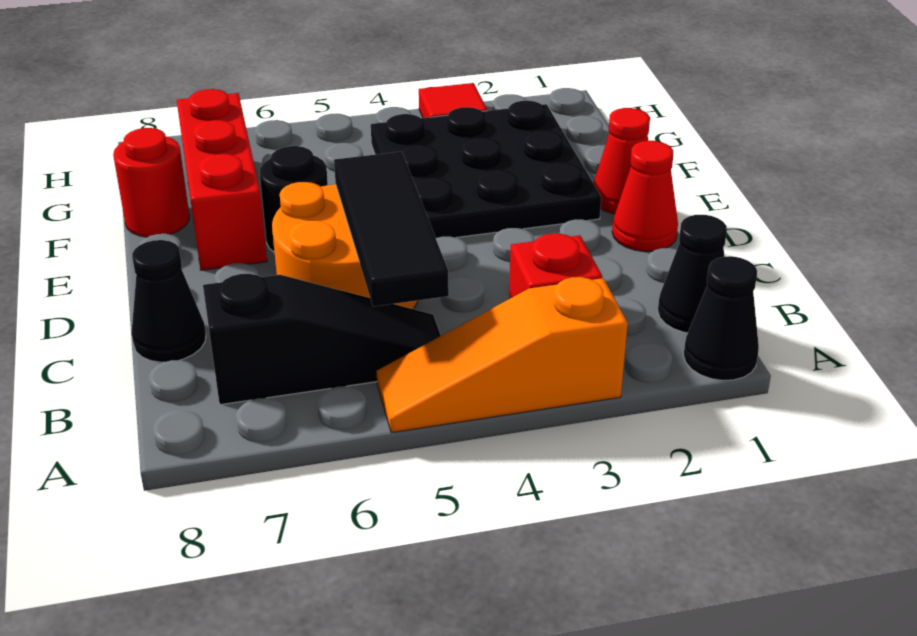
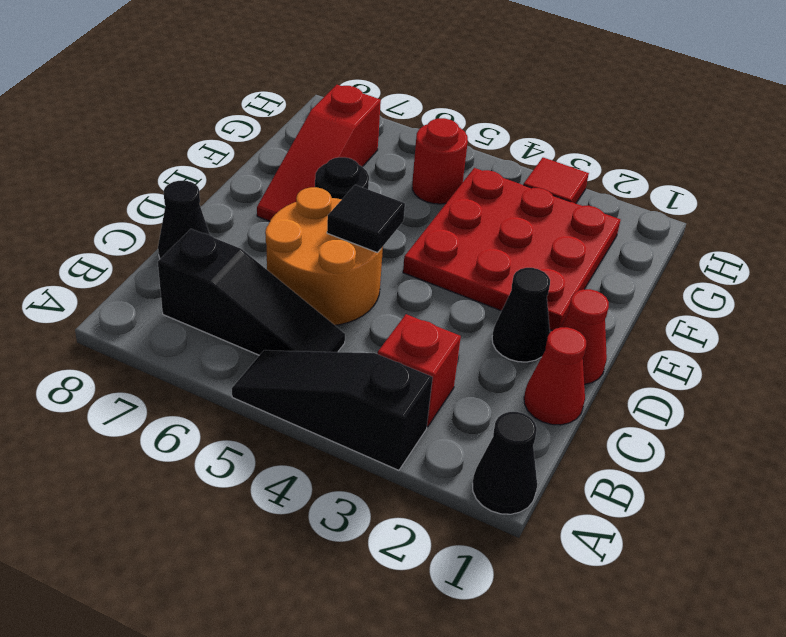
orange slope A3:A5 level 1 top 3 -> black slope A3:A5 level 1 top 3
black cone B1 level 1 -> black cone D2 level 1
black tile B5:D5 level 2 -> black tile D5 level 2
red cone E1 level 1 -> red cone C1 level 1
black plate E2:G4 level 1 -> red plate E2:G4 level 1
red brick E7:G7 level 1 -> red slope E7:G7 level 1 top G
red round brick F8 level 1 -> red round brick G5 level 1

